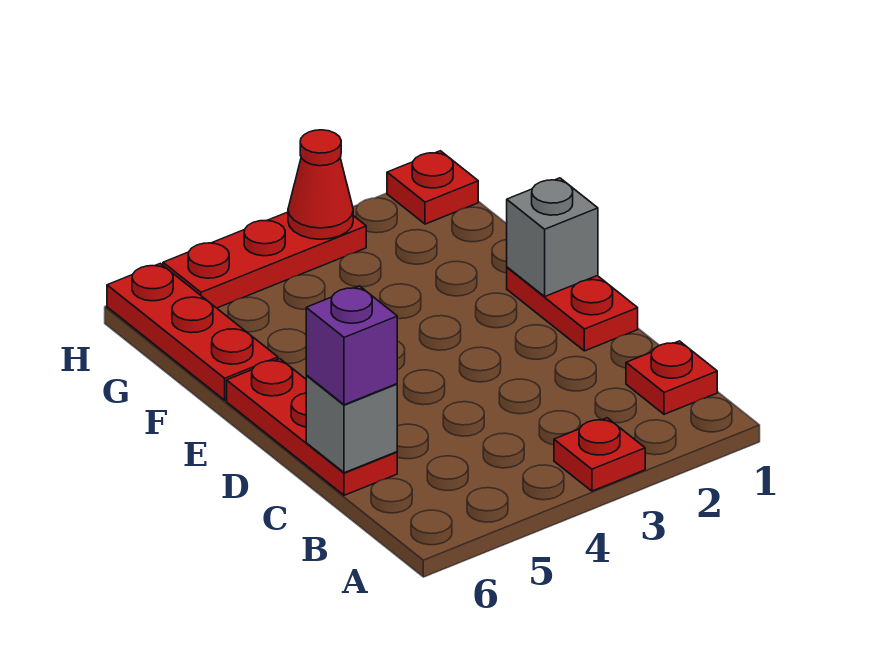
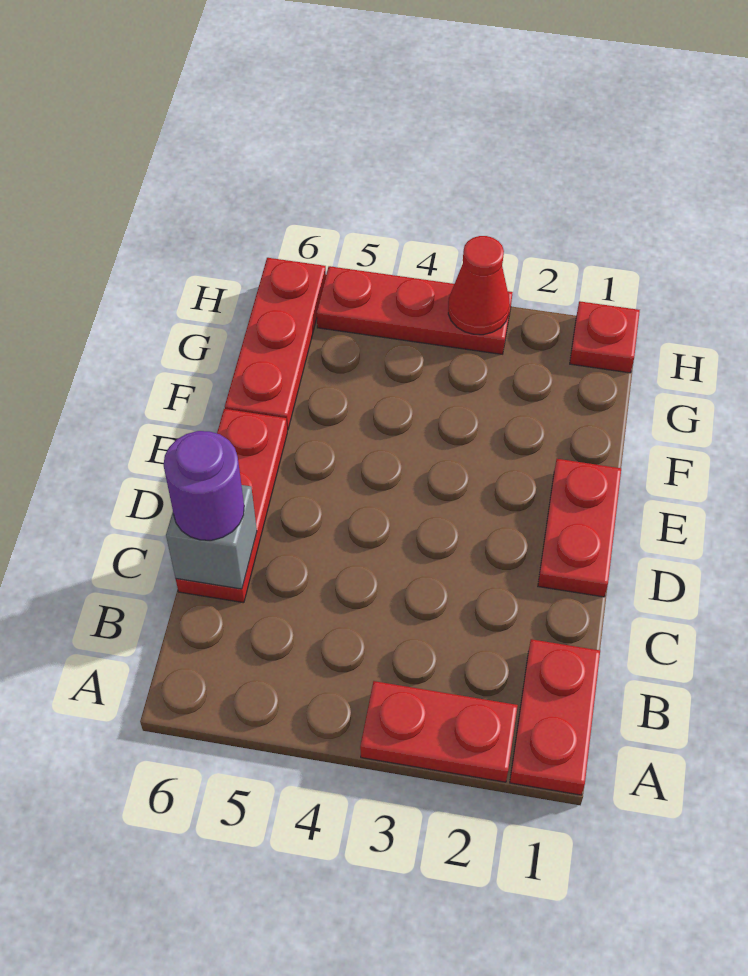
red plate A3 level 1 -> red plate A2:A3 level 1
red plate B1 level 1 -> red plate A1:B1 level 1
purple brick C6 level 3 -> purple round brick C6 level 3
grey brick E1 level 2 -> none

